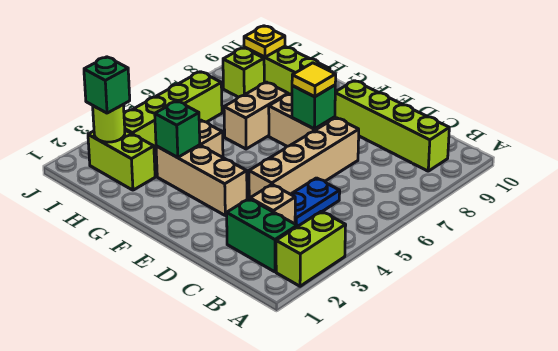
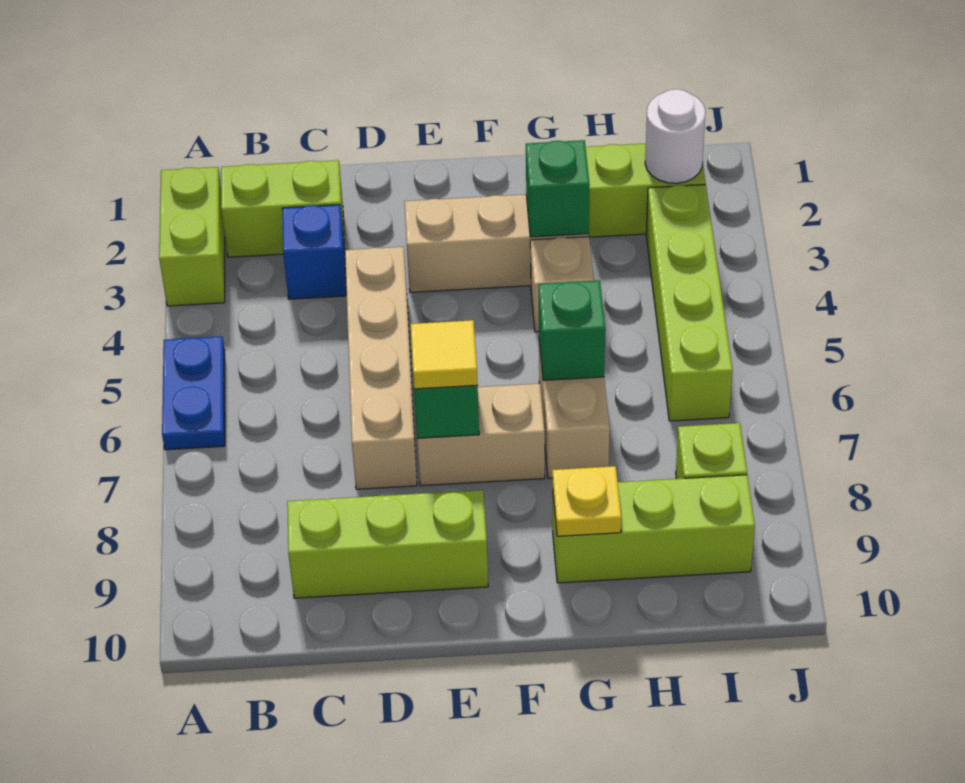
green brick B2:C2 level 1 -> lime brick B2:C2 level 1
lime brick B9:E9 level 1 -> lime brick C9:E9 level 1
tan brick C3 level 1 -> blue brick C3 level 1
blue plate C4:C5 level 1 -> blue plate A5:A6 level 1
lime round brick I2 level 2 -> white round brick I2 level 2
green brick I2 level 3 -> green brick G6 level 2
yellow plate I9 level 2 -> yellow plate G9 level 2

